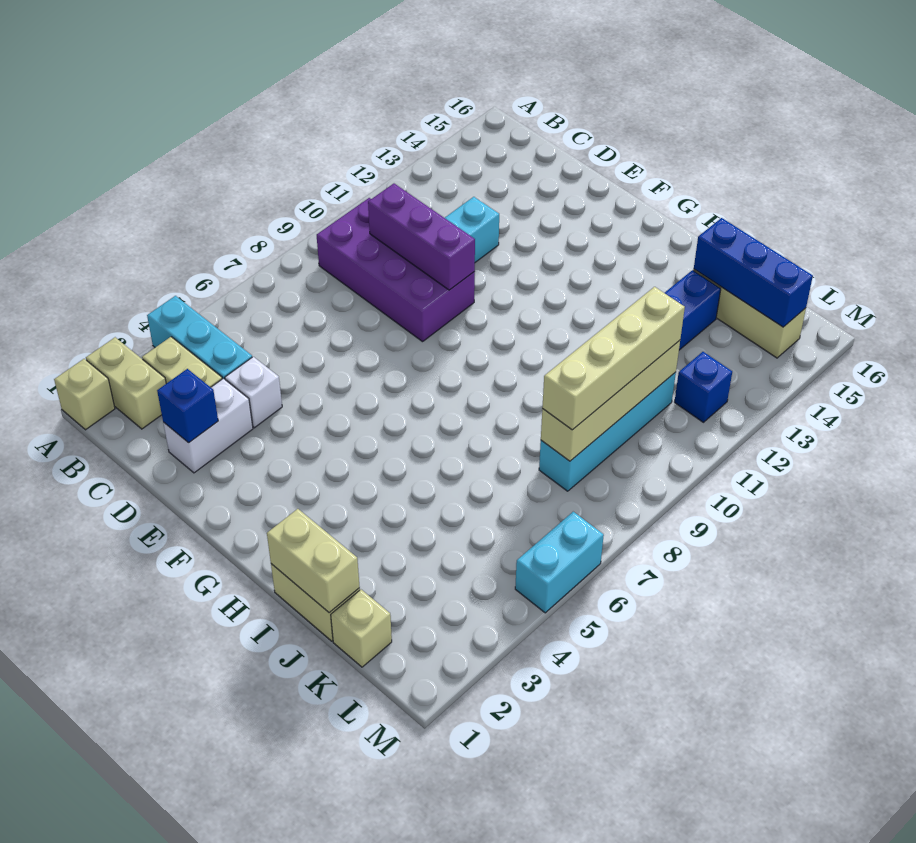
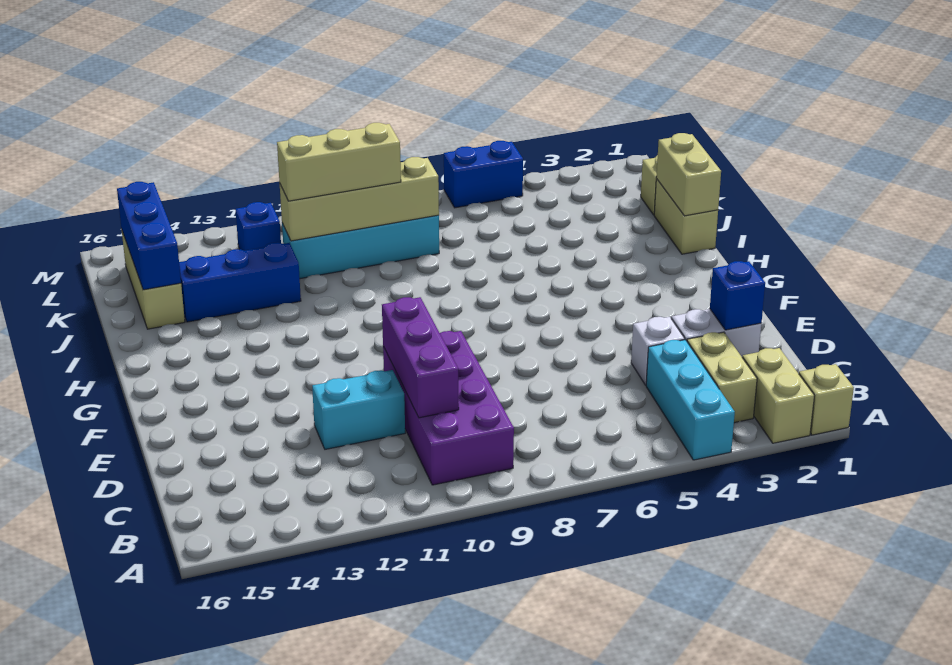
tan brick K8:K11 level 3 -> tan brick K9:K11 level 3
cyan brick M5:M6 level 1 -> blue brick M5:M6 level 1

